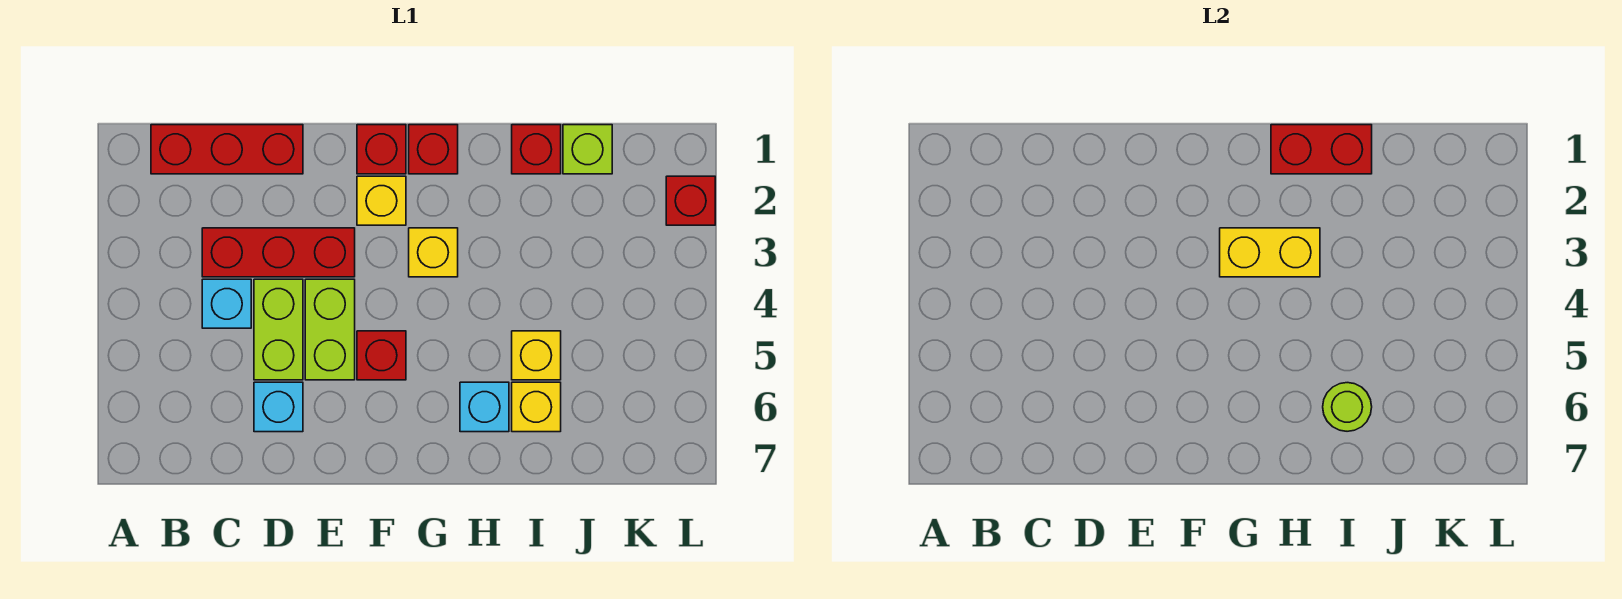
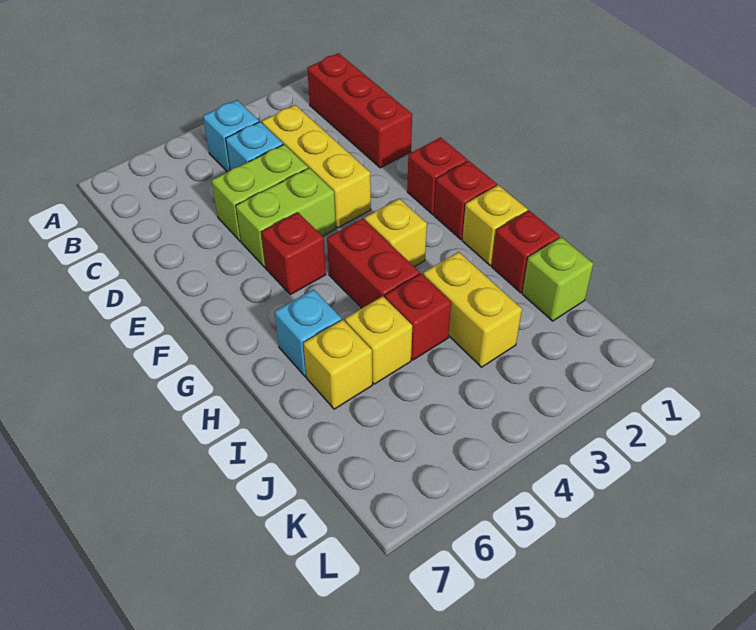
red brick C3:E3 level 1 -> yellow brick C3:E3 level 1
cyan brick D6 level 1 -> cyan brick B4 level 1
yellow brick F2 level 1 -> yellow brick H1 level 1
yellow brick G3:H3 level 2 -> yellow brick I3:J3 level 1
red brick H1:I1 level 2 -> red brick G4:H4 level 1
lime round brick I6 level 2 -> none
red brick L2 level 1 -> red brick I4 level 1

